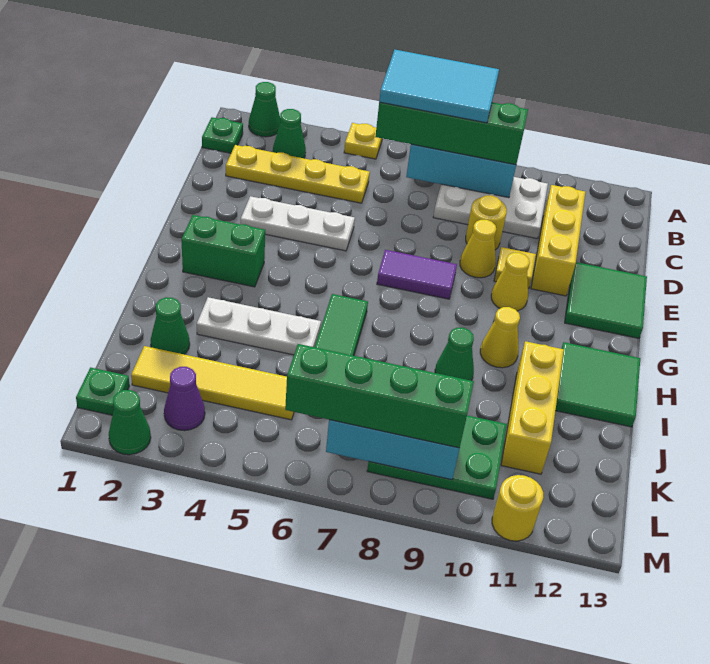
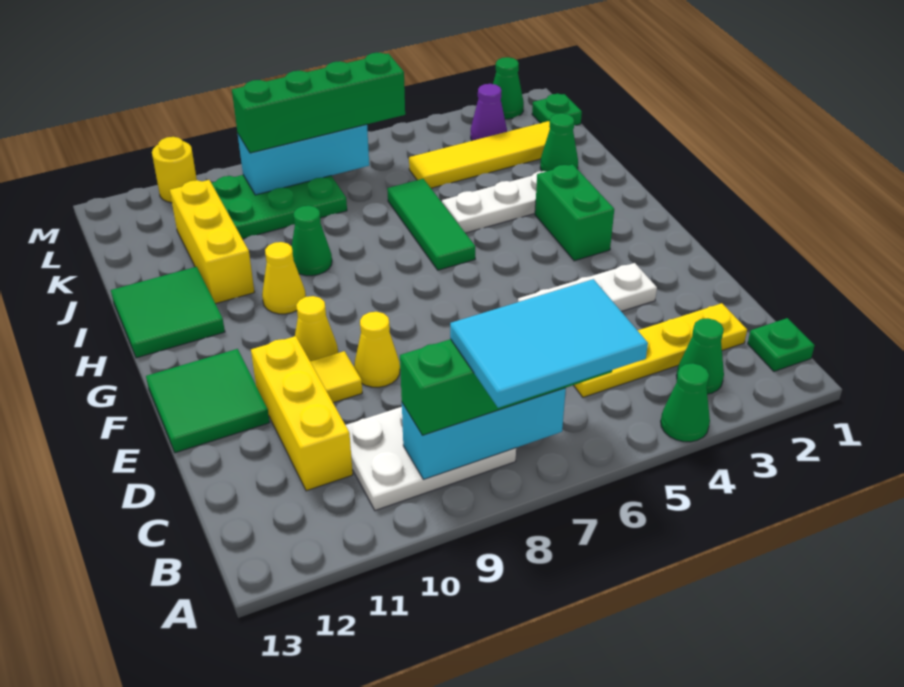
green cone A2 level 1 -> green cone A4 level 1
yellow plate A5 level 1 -> none
yellow round brick D9 level 1 -> none
purple tile F7:F8 level 1 -> none
green brick G2:G3 level 1 -> green brick G3:H3 level 1

